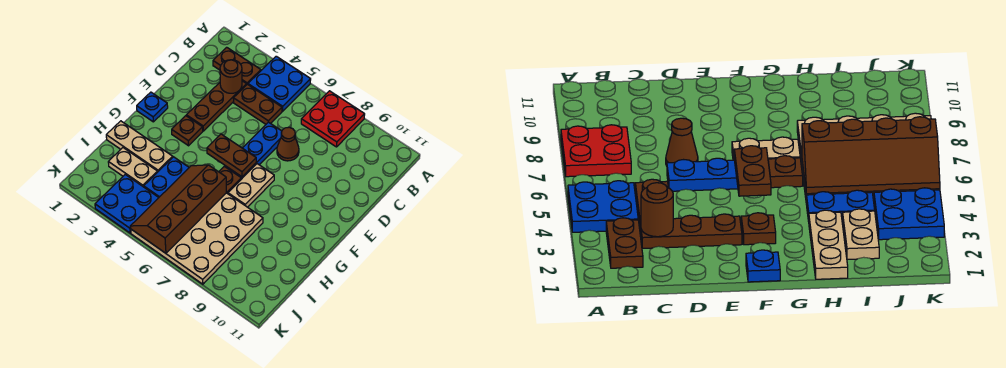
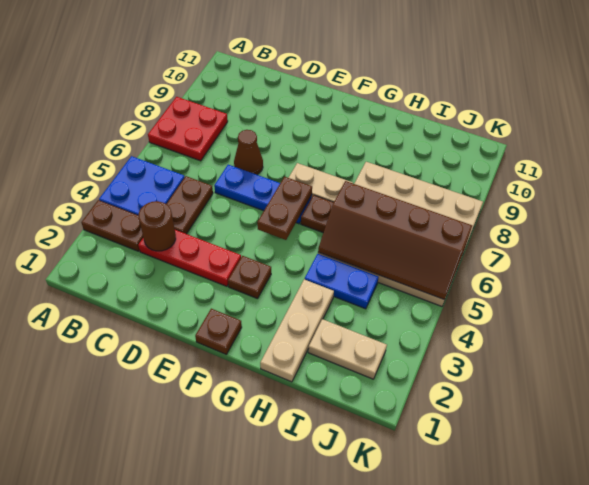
brown plate B2:B3 level 1 -> brown plate A3:B3 level 1
brown plate C3:E3 level 1 -> red plate C3:E3 level 1
blue plate F1 level 1 -> brown plate F1 level 1
tan plate I2:I3 level 1 -> tan plate I2:J2 level 1
blue plate J3:K4 level 1 -> none

